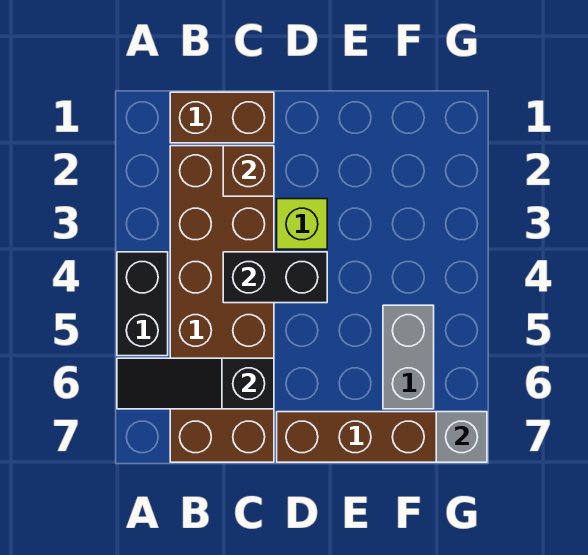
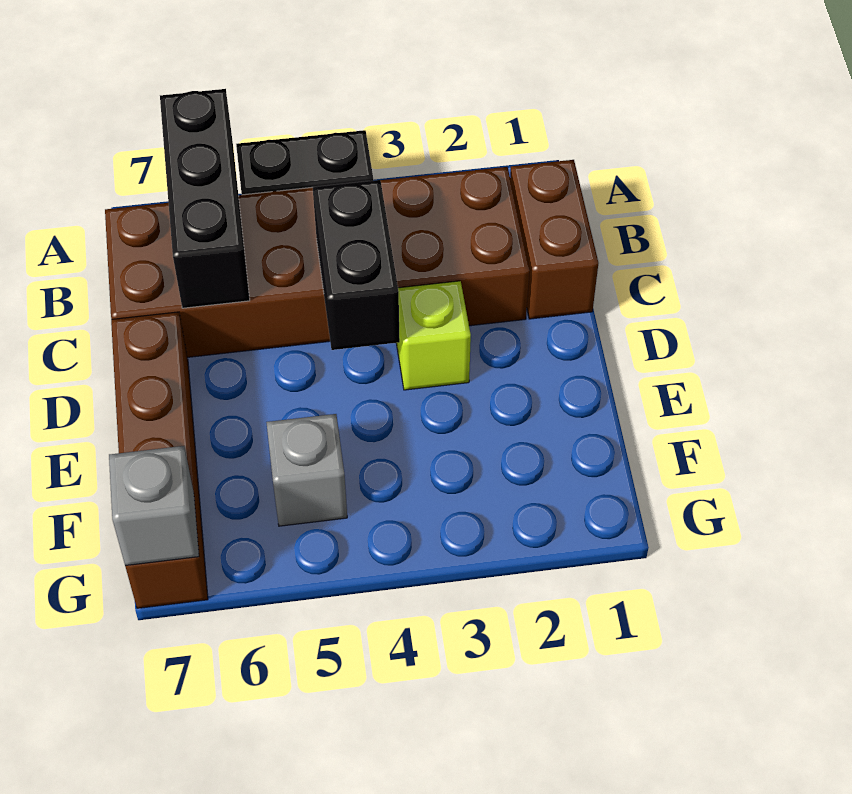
black slope A6:C6 level 2 top C -> black brick A6:C6 level 2
brown brick C2 level 2 -> none
grey brick F5:F6 level 1 -> grey brick F5 level 1

